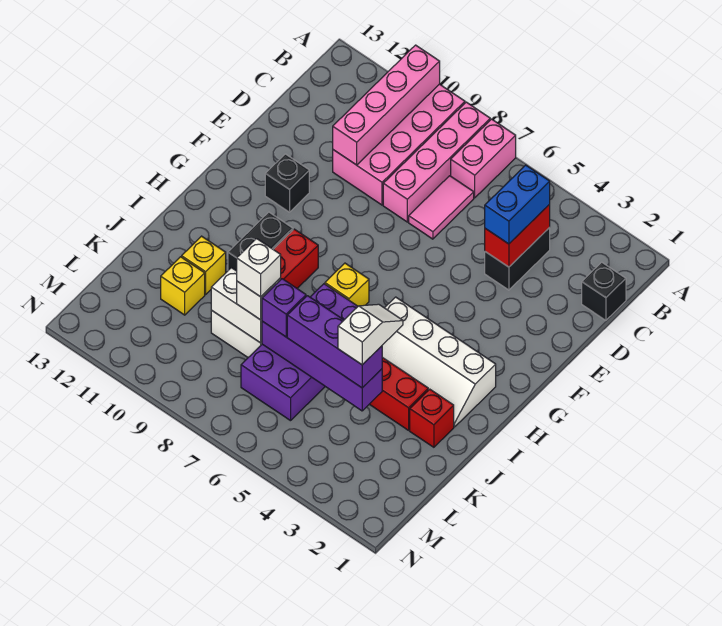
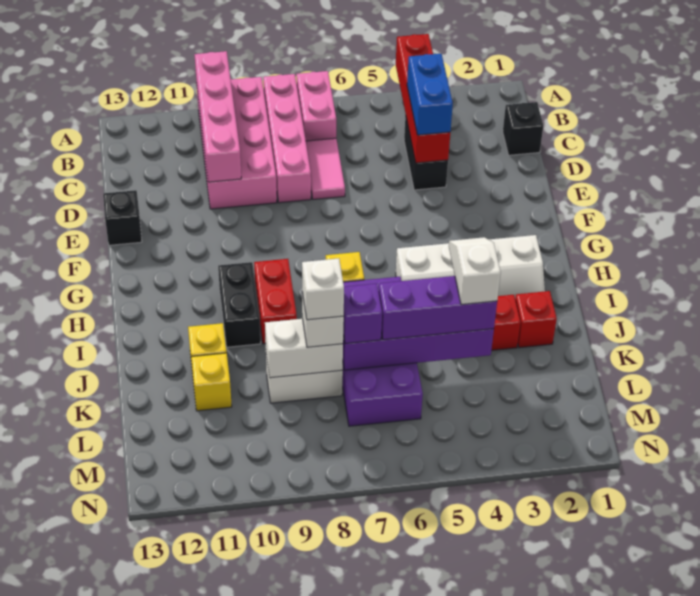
red brick C4:D4 level 2 -> red brick A4:D4 level 2
black brick F11 level 1 -> black brick E13 level 1

